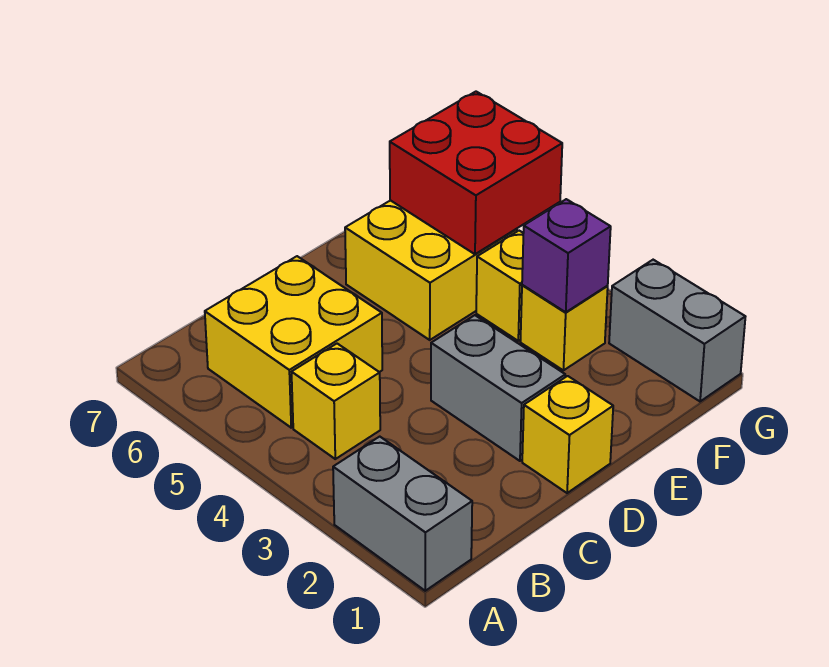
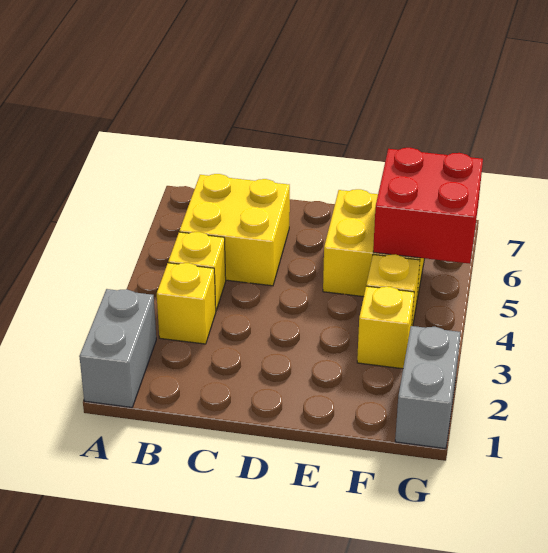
yellow brick D1 level 1 -> yellow brick B3 level 1
grey brick D2:D3 level 1 -> none
purple brick F3 level 2 -> none

